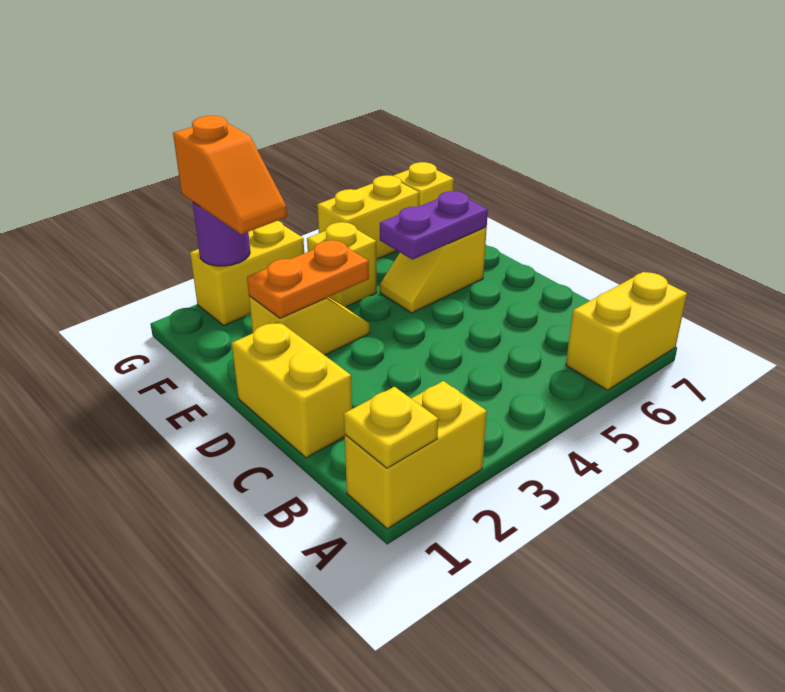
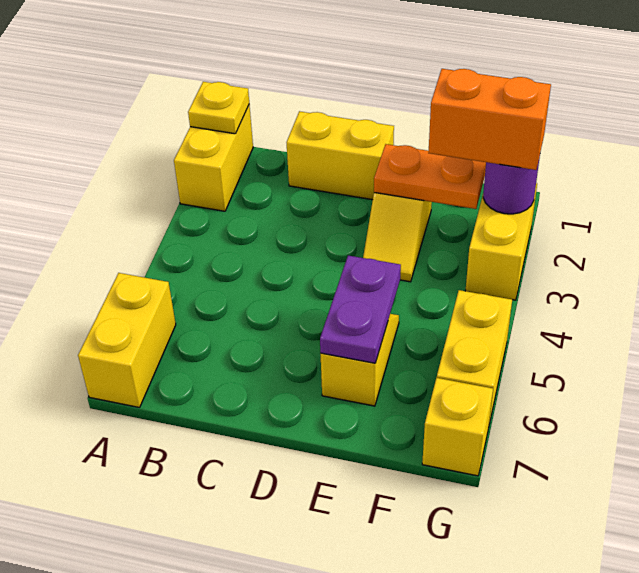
orange plate E2:E3 level 2 -> orange plate E2:F2 level 2
orange slope F2:G2 level 3 top G -> orange brick F2:G2 level 3
yellow brick F4 level 1 -> none

